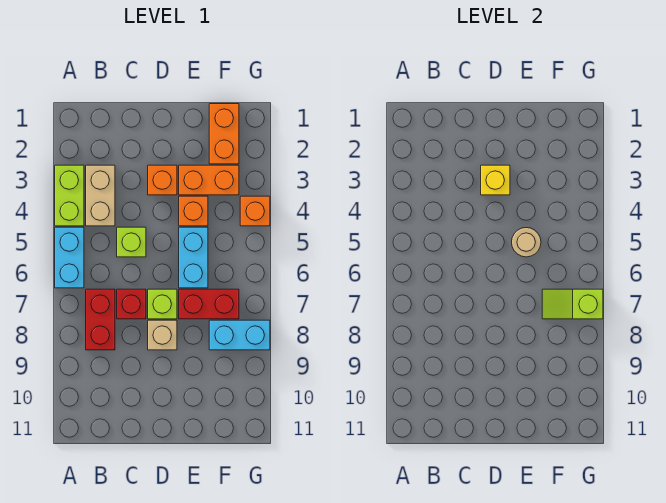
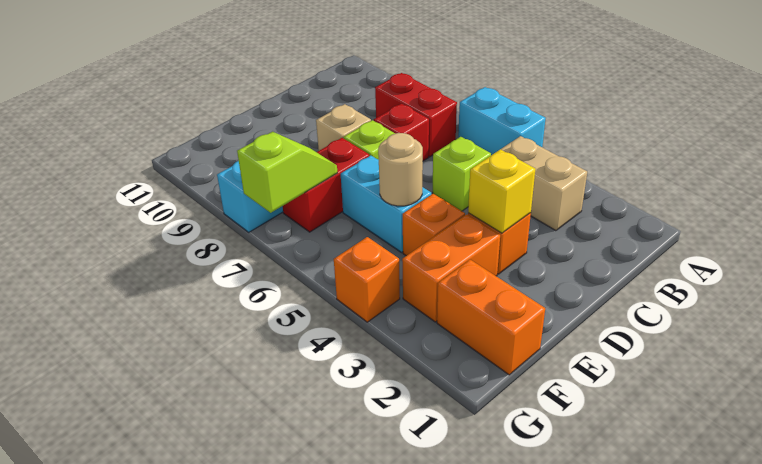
lime brick A3:A4 level 1 -> none

